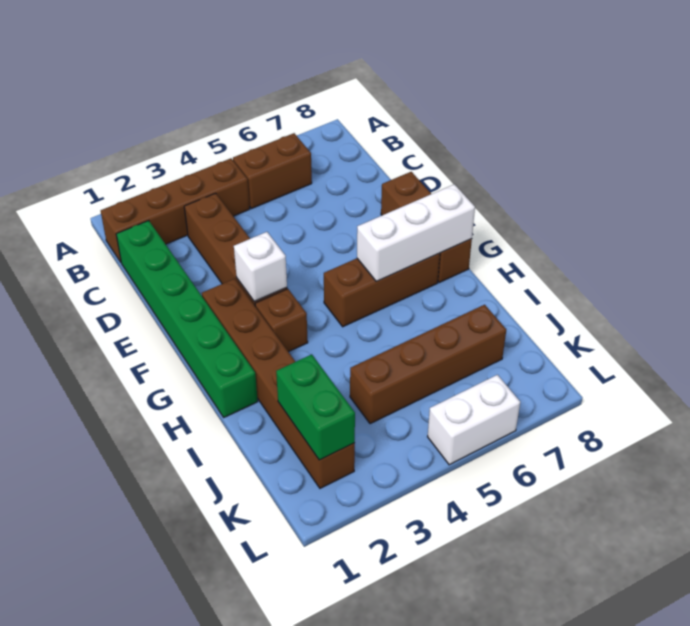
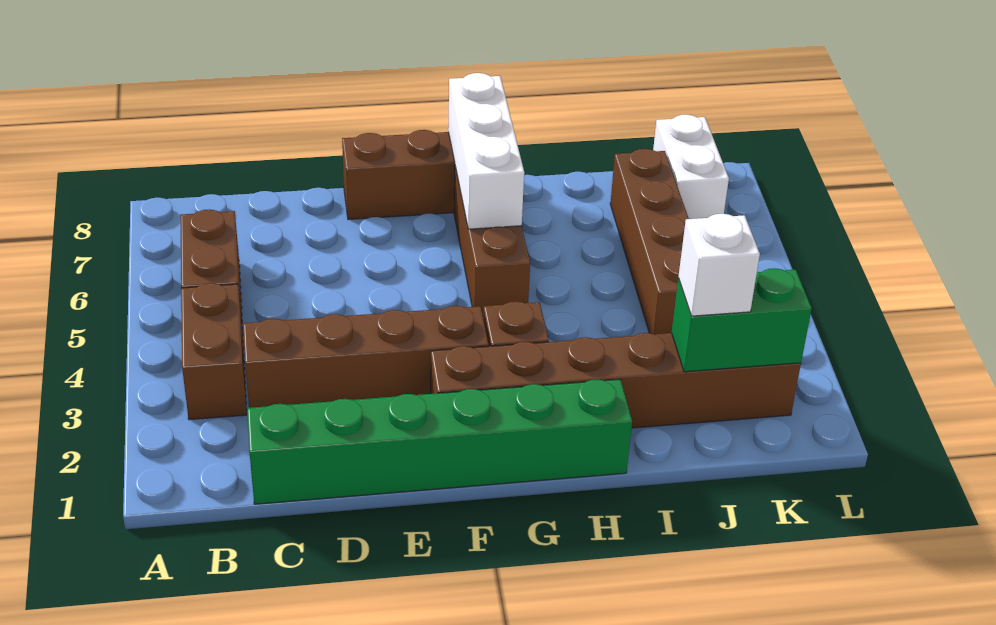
brown brick B1:B4 level 1 -> brown brick B3:B4 level 1
white brick F3 level 2 -> white brick J2 level 3
white brick L5:L6 level 1 -> white brick K7:K8 level 1

